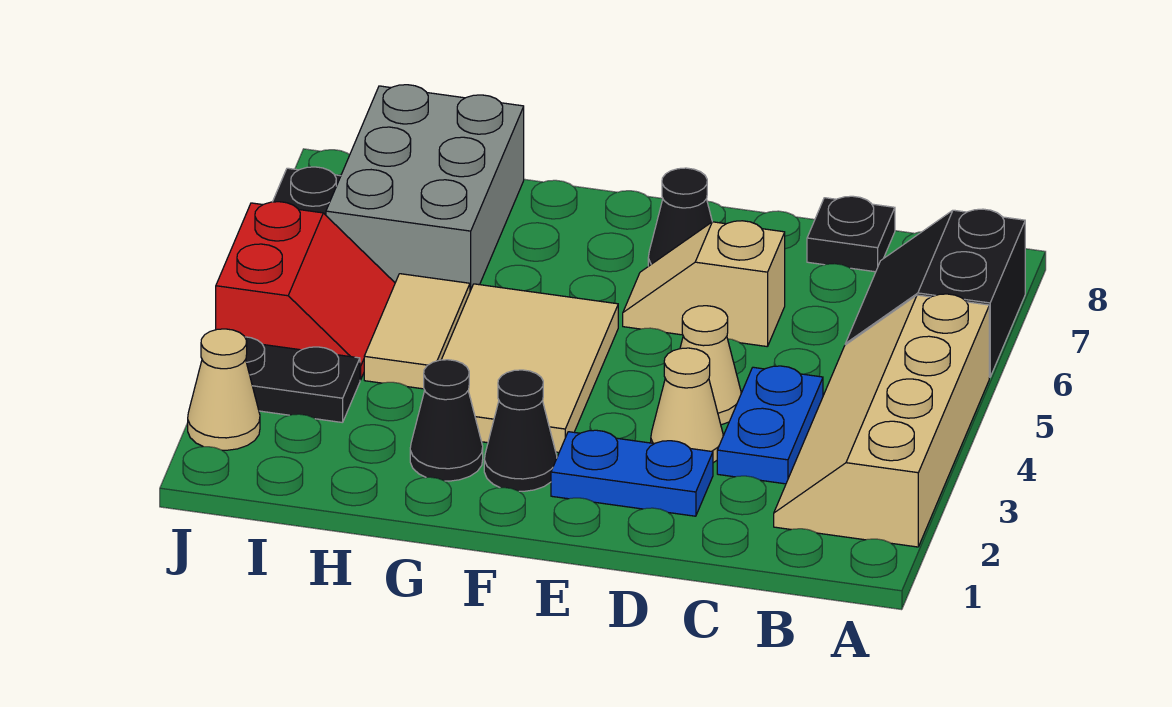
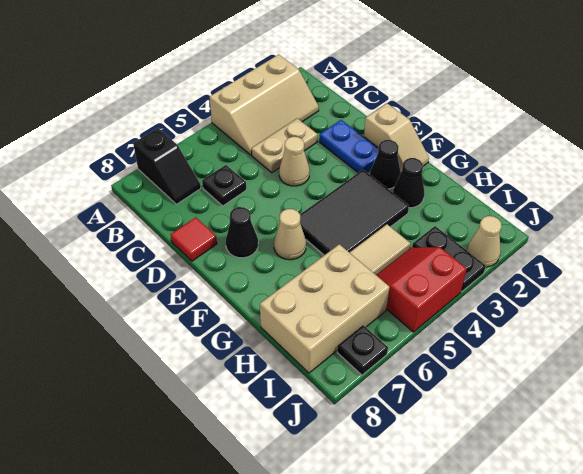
tan slope A2:B5 level 1 top A -> tan slope A2:B4 level 1 top A
black slope A6:B7 level 1 top A -> black slope A7:B7 level 1 top A
blue plate C3:C4 level 1 -> tan plate C3:C4 level 1
black plate C8 level 1 -> black plate C6 level 1
tan cone D3 level 1 -> tan cone F6 level 1
tan slope D6:E6 level 1 top D -> tan slope E1:F1 level 1 top E
none -> red tile D8 level 1
tan tile F3:G5 level 1 -> black tile F3:G5 level 1
grey brick H6:I8 level 1 -> tan brick H6:I8 level 1

